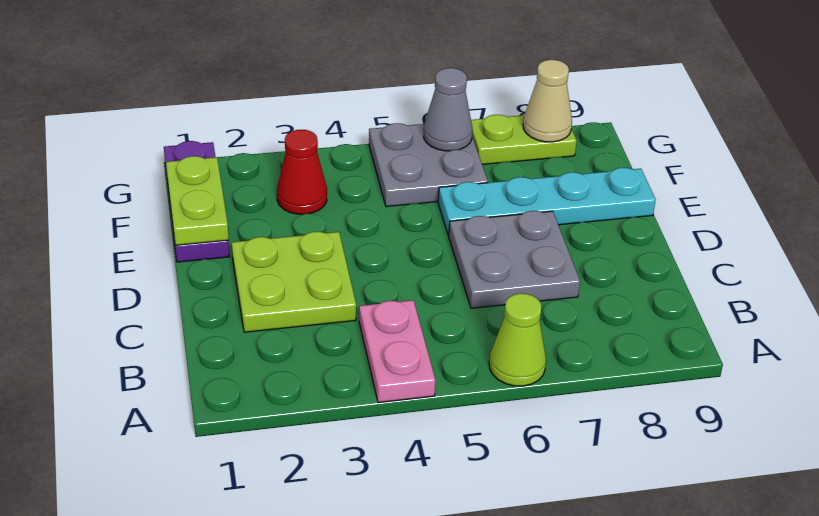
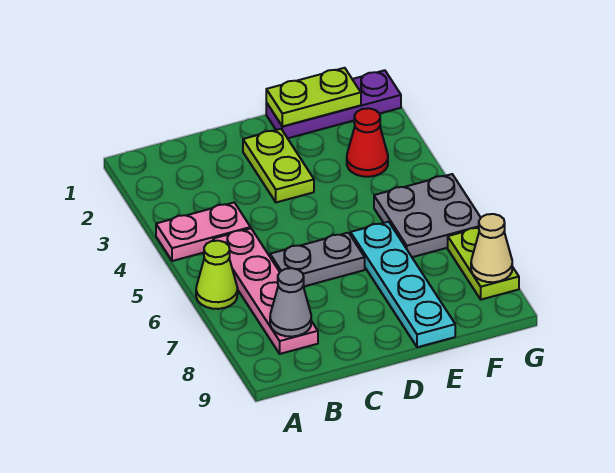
none -> pink plate B5:B8 level 1
lime plate C2:D3 level 1 -> lime plate D2:D3 level 1
grey plate C6:D7 level 1 -> grey plate C6:D6 level 1
grey cone G6 level 2 -> grey cone B8 level 2

